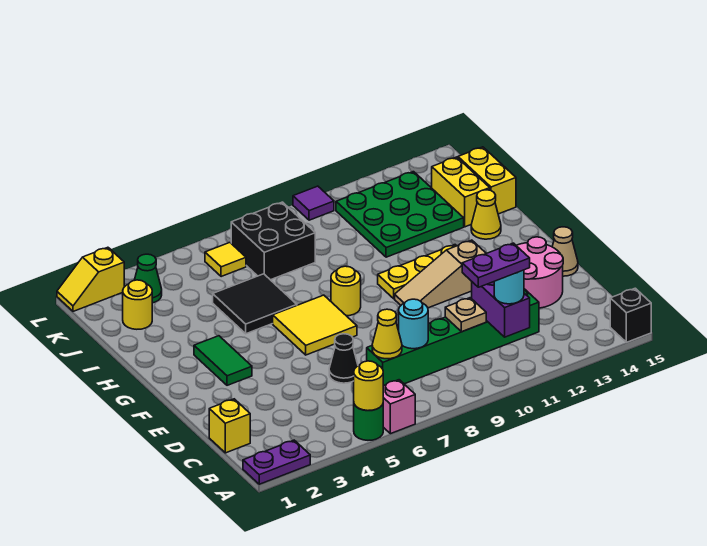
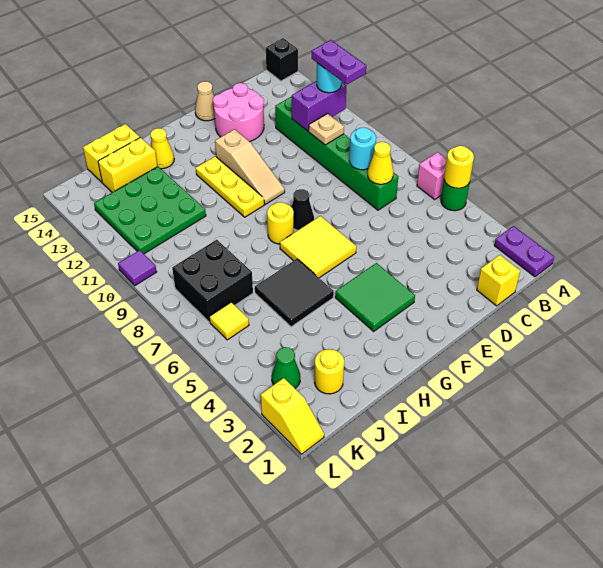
black cone D6 level 1 -> black cone F8 level 1
green tile F3:G3 level 1 -> green tile F3:G4 level 1

